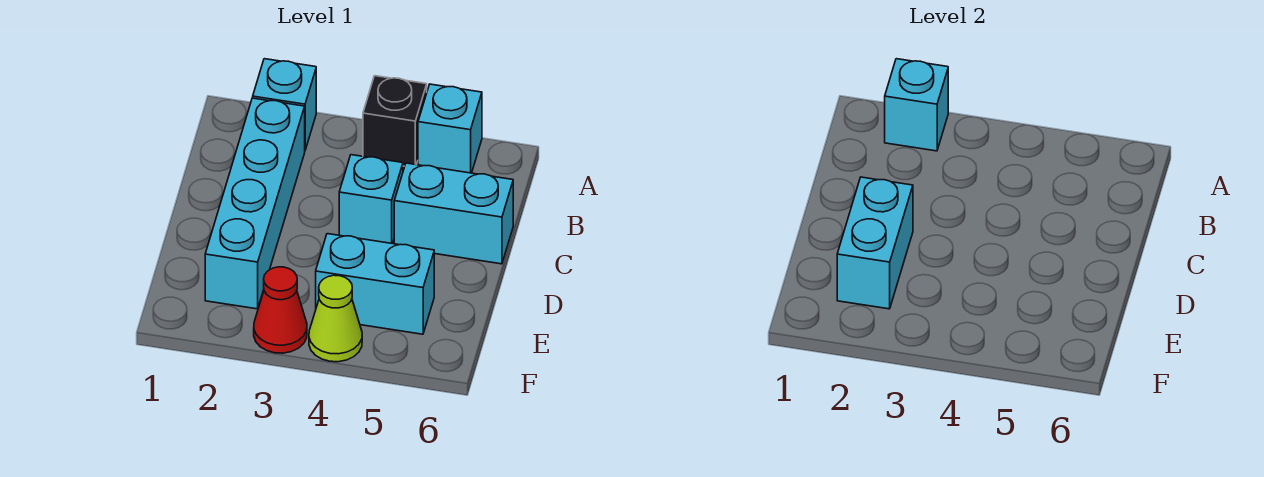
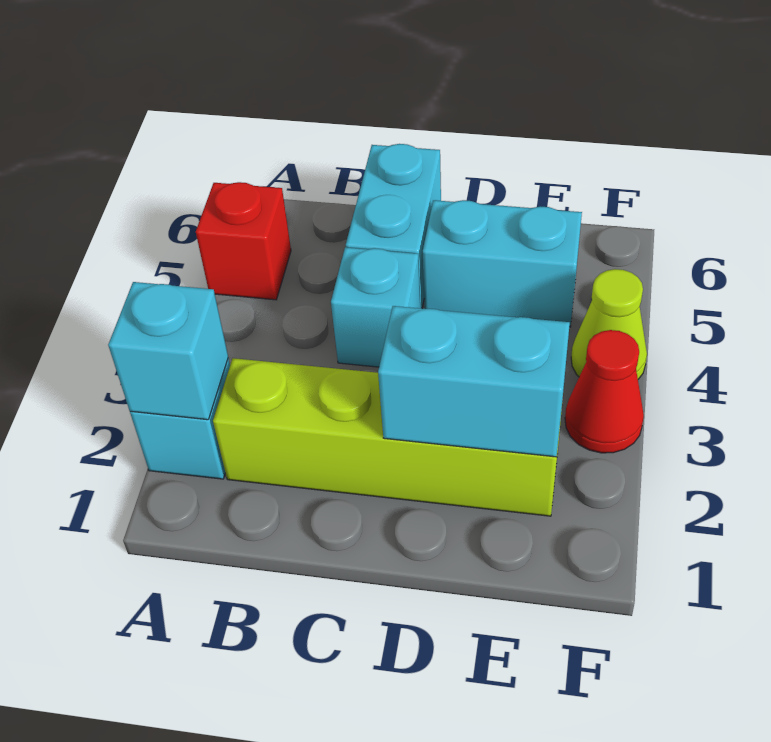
black brick A4 level 1 -> none
cyan brick A5 level 1 -> red brick A5 level 1
cyan brick B2:E2 level 1 -> lime brick B2:E2 level 1
cyan brick E4:E5 level 1 -> cyan brick D5:E5 level 1

